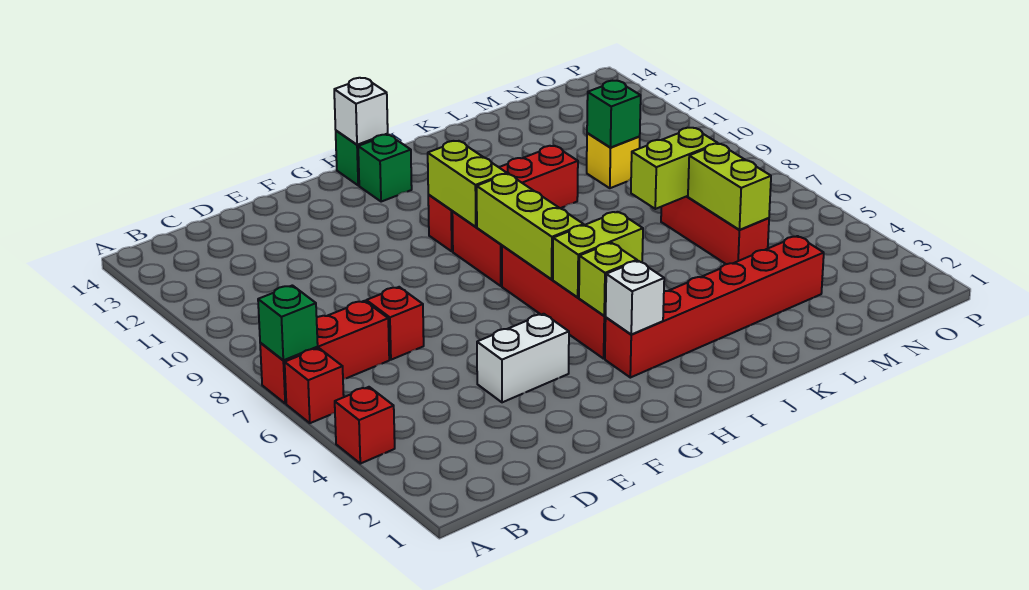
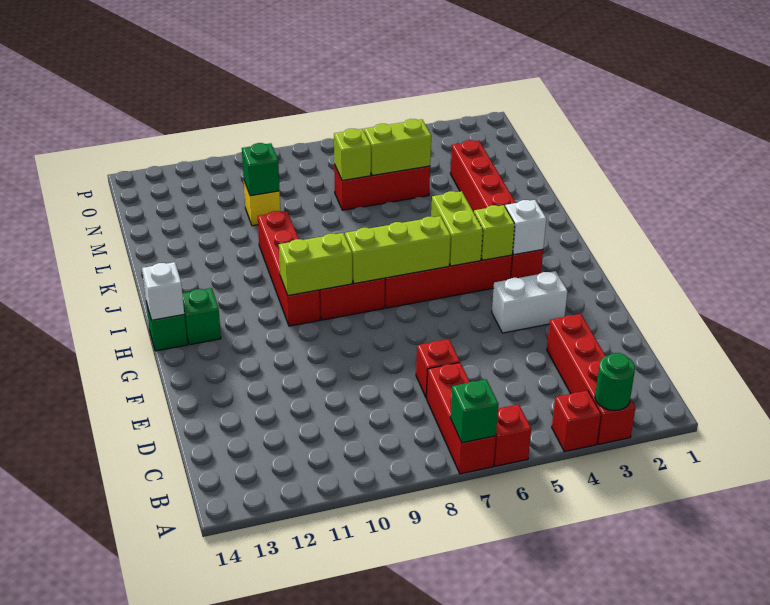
none -> red brick A3:D3 level 1
none -> green round brick A3 level 2
white brick E4:F4 level 1 -> white brick F3:F4 level 1
lime brick L7:M7 level 2 -> lime brick M7 level 2

